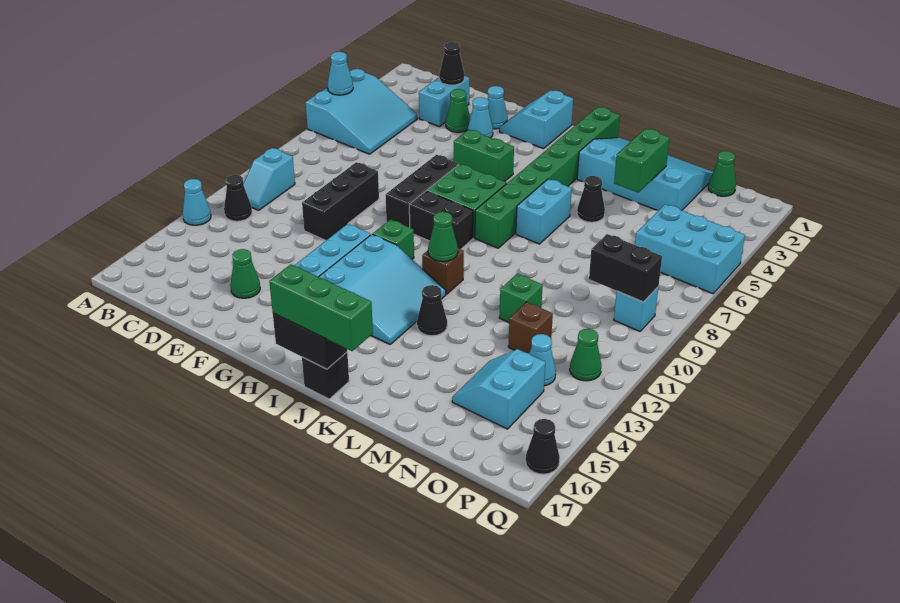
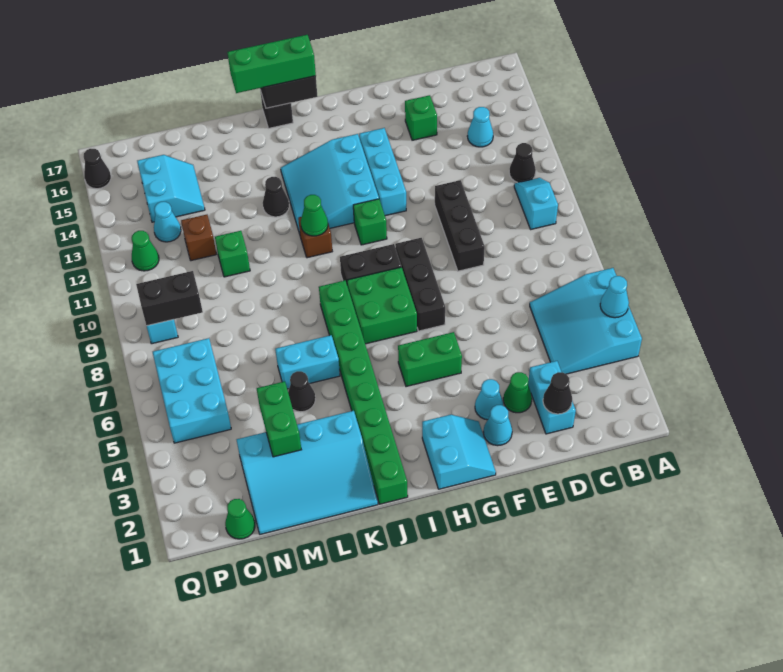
cyan cone A13 level 1 -> cyan cone C14 level 1
green cone E15 level 1 -> green brick E15 level 1
cyan brick K6:K7 level 1 -> cyan brick K6:L6 level 1
cyan brick O5:Q6 level 1 -> cyan brick O5:P7 level 1

